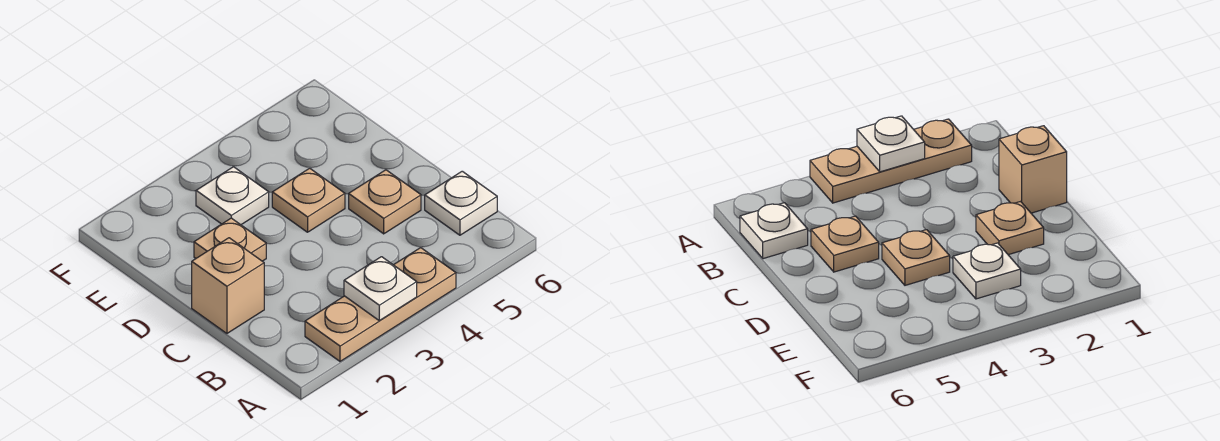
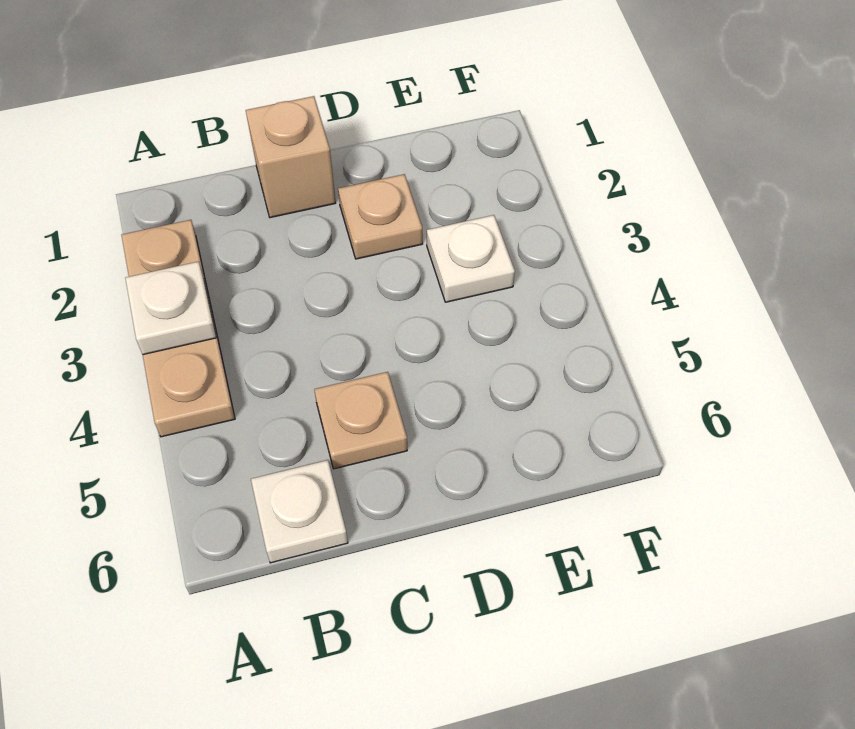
tan plate D4 level 1 -> none

